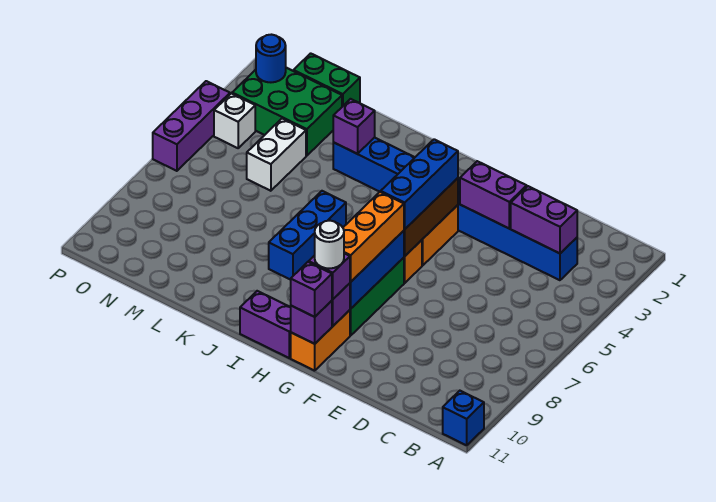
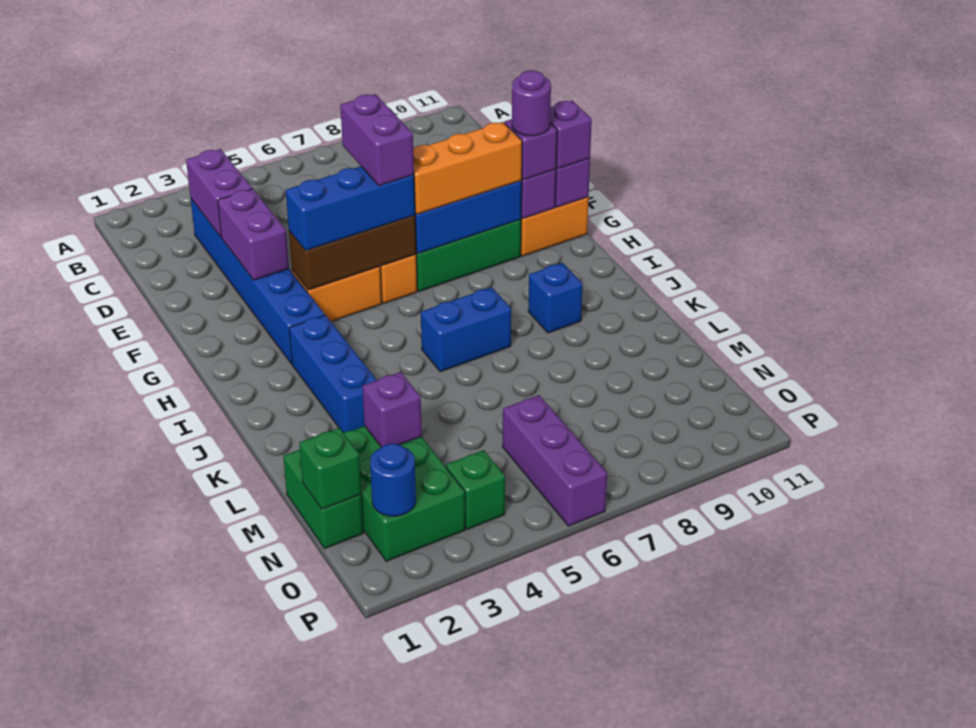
blue brick A11 level 1 -> blue brick J9 level 1
white round brick G10 level 4 -> purple round brick G10 level 4
purple brick H11:I11 level 1 -> purple brick F6:G6 level 4
blue brick J6:J8 level 1 -> blue brick J6:J7 level 1
purple brick K3 level 2 -> purple brick M3 level 2
white brick M4:M5 level 1 -> none
none -> green brick N1 level 2
white brick O4 level 1 -> green brick O4 level 1
purple brick P4:P6 level 1 -> purple brick N6:P6 level 1

